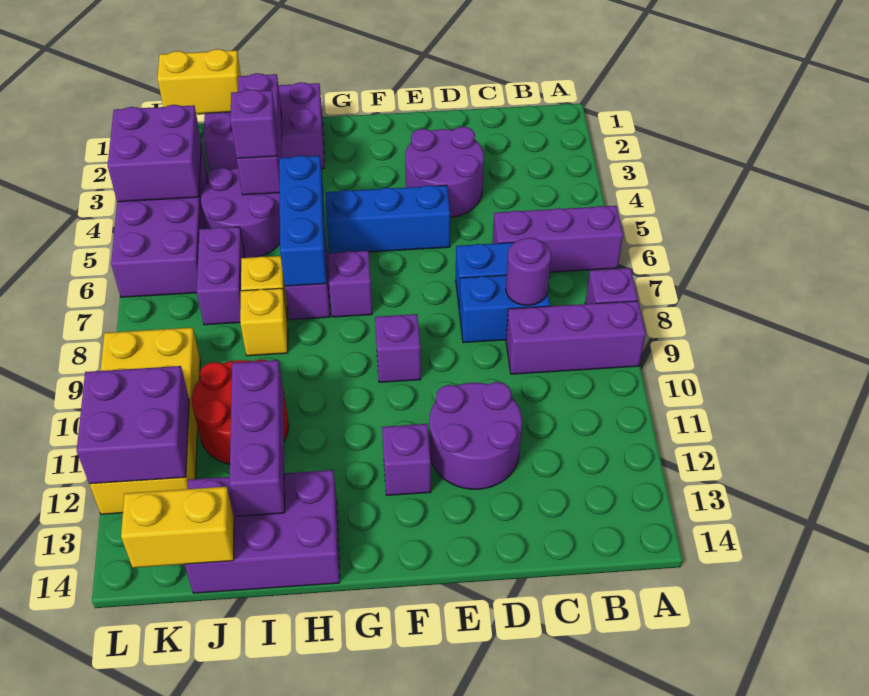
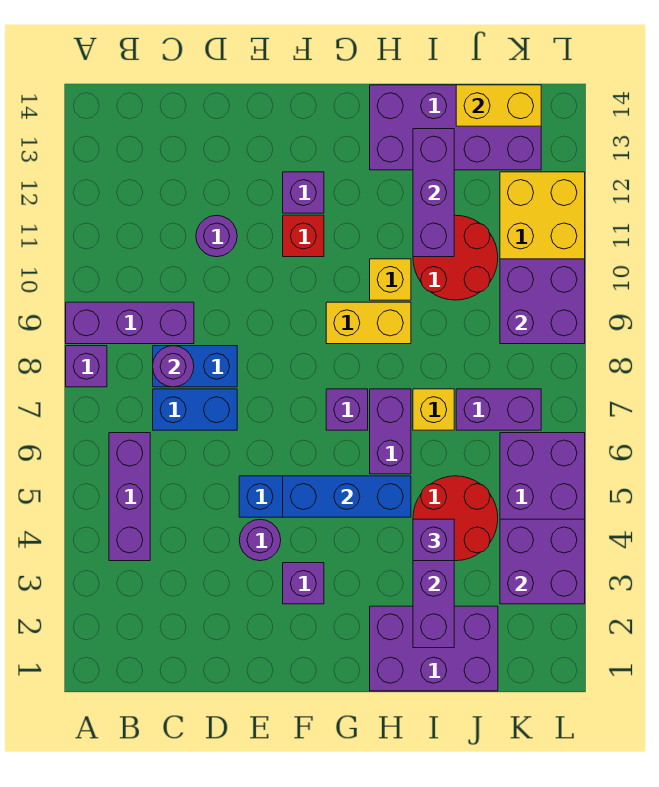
purple brick A6:C6 level 1 -> purple brick B4:B6 level 1
purple round brick D3:E4 level 1 -> purple round brick E4 level 1
purple round brick D11:E12 level 1 -> purple round brick D11 level 1
purple brick F9 level 1 -> purple brick F3 level 1
none -> red brick F11 level 1
blue brick H5:H7 level 2 -> blue brick F5:H5 level 2
purple brick H13:J14 level 1 -> purple brick H13:K14 level 1
purple round brick I4:J5 level 1 -> red round brick I4:J5 level 1
yellow brick I8 level 1 -> yellow brick H10 level 1
yellow brick J1:K1 level 2 -> yellow brick G9:H9 level 1
purple brick J6:J7 level 1 -> purple brick J7:K7 level 1
purple brick K11:L12 level 2 -> purple brick K9:L10 level 2

